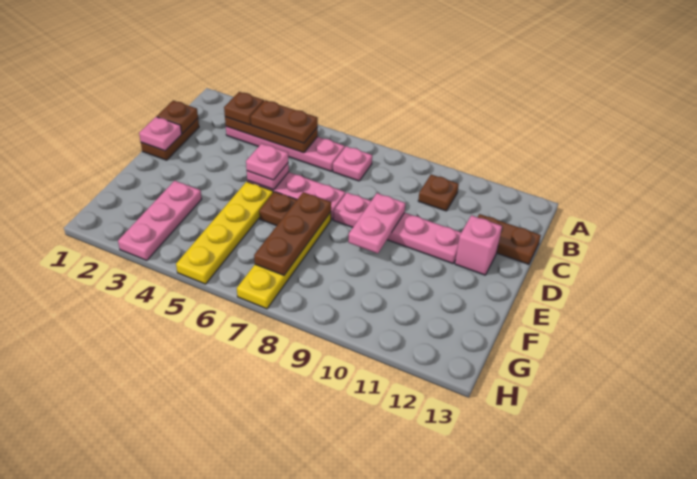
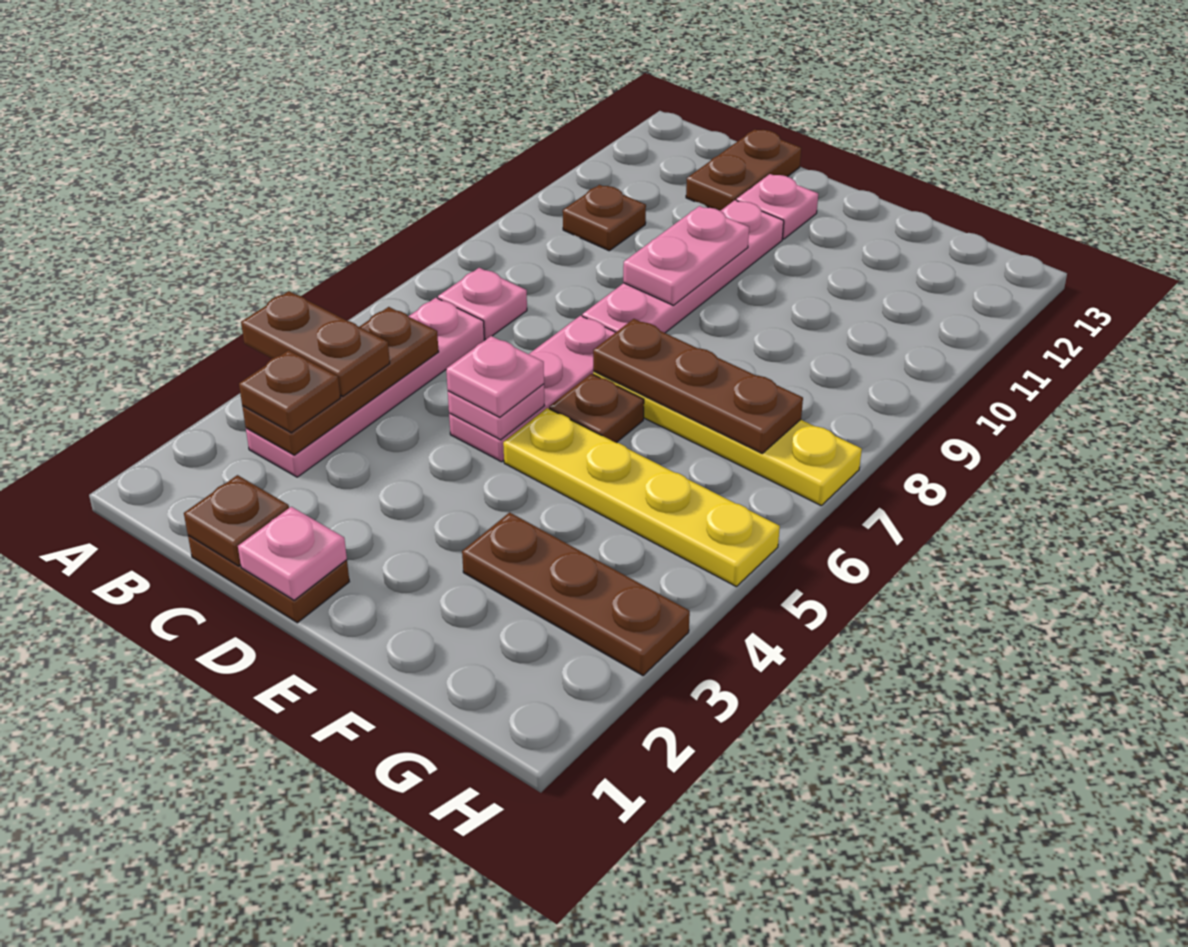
brown plate B4:B5 level 3 -> brown plate A4:B4 level 3
pink plate D9:E9 level 2 -> pink plate D9:D10 level 2
pink brick D12 level 1 -> pink plate D12 level 1
pink plate F3:H3 level 1 -> brown plate F3:H3 level 1

